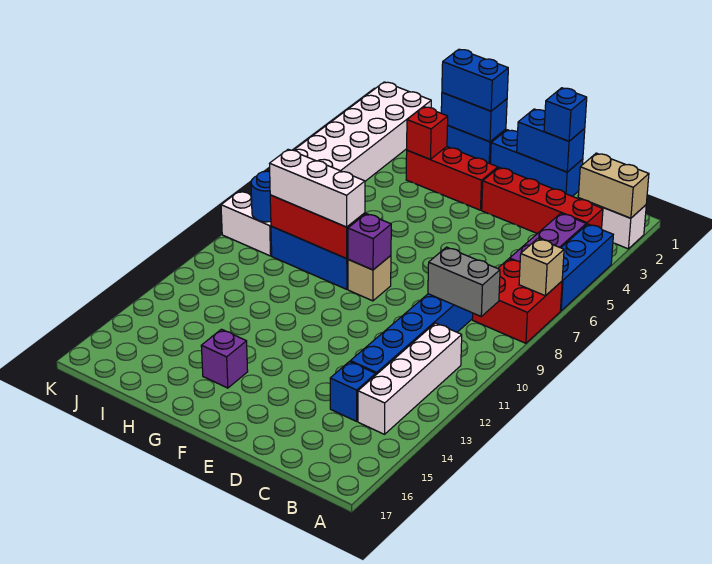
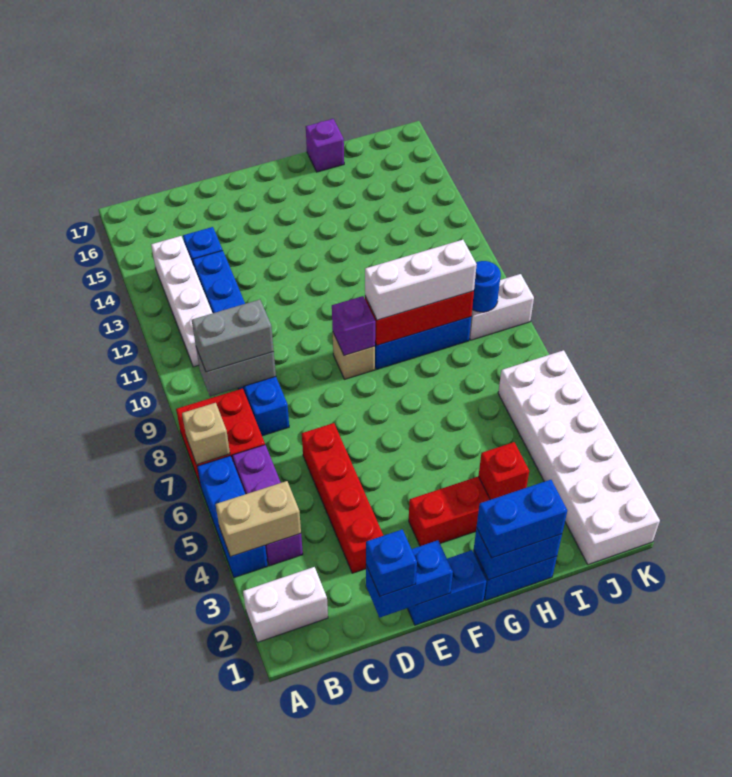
tan brick A2:B2 level 2 -> tan brick A4:B4 level 2
red brick B3:E3 level 1 -> red brick D3:D6 level 1
none -> grey brick B9:C9 level 3
blue brick D1:F1 level 1 -> blue brick E1:F1 level 1
purple brick G15 level 1 -> purple brick H17 level 1

